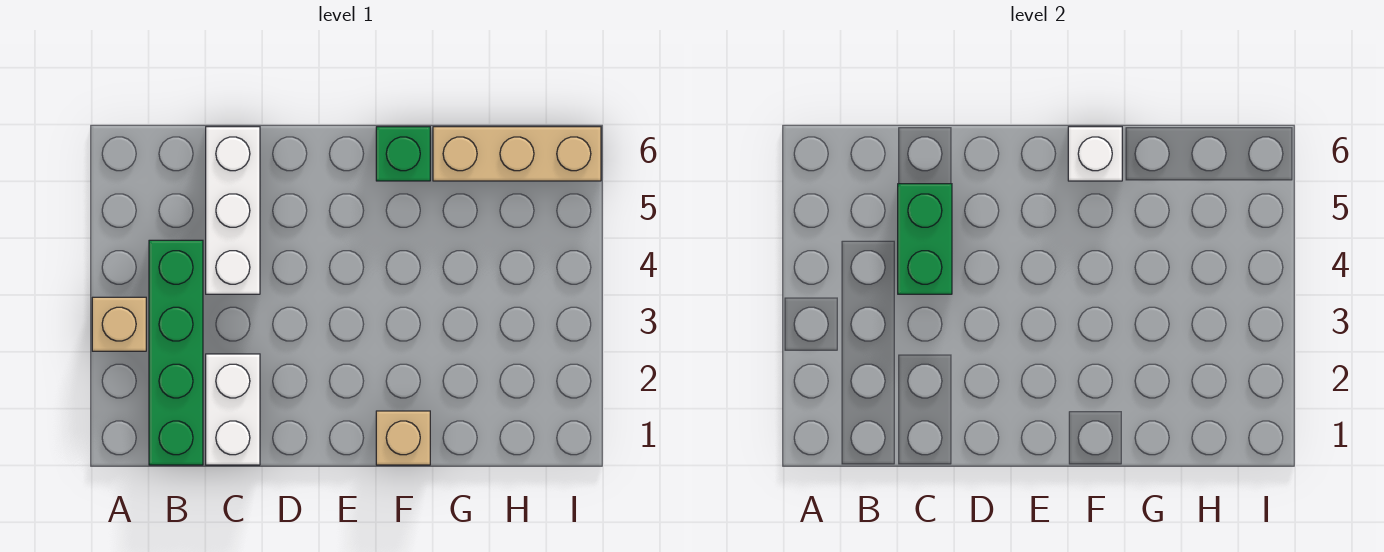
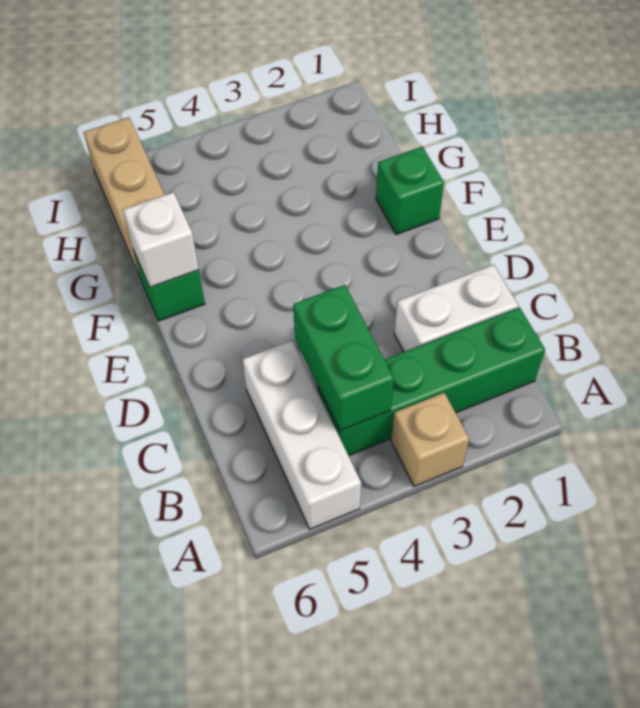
white brick C4:C6 level 1 -> white brick A5:C5 level 1
green brick C4:C5 level 2 -> green brick B4:C4 level 2
tan brick F1 level 1 -> green brick F1 level 1

